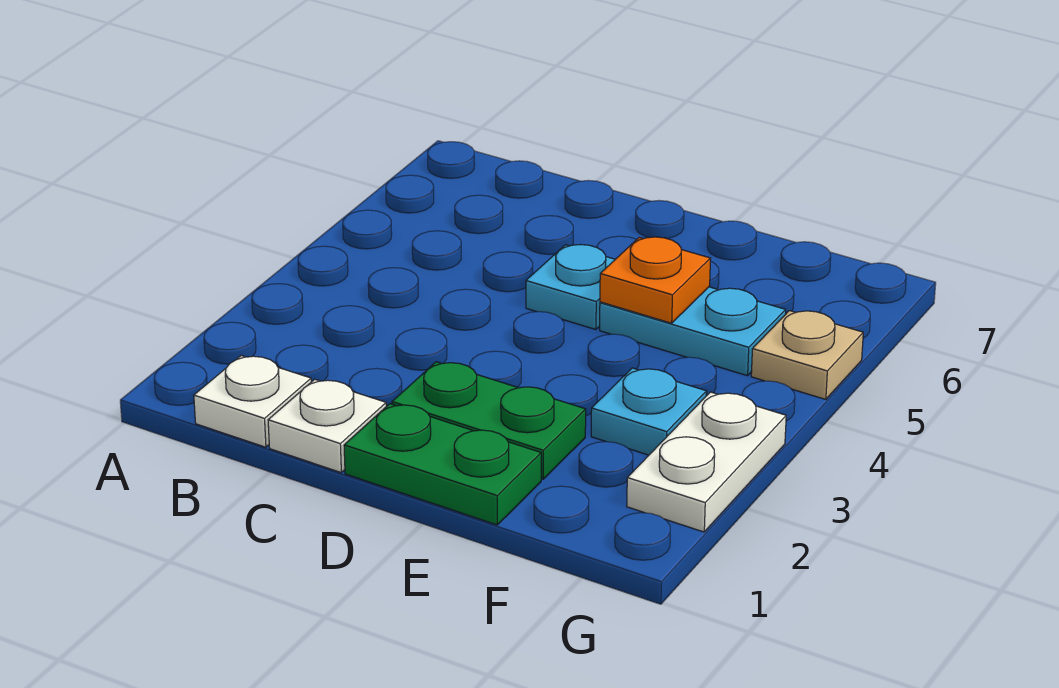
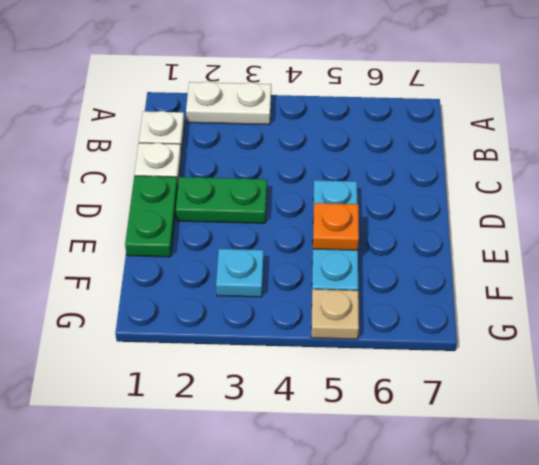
green plate D2:E2 level 1 -> green plate D2:D3 level 1
white plate G2:G3 level 1 -> white plate A2:A3 level 1

